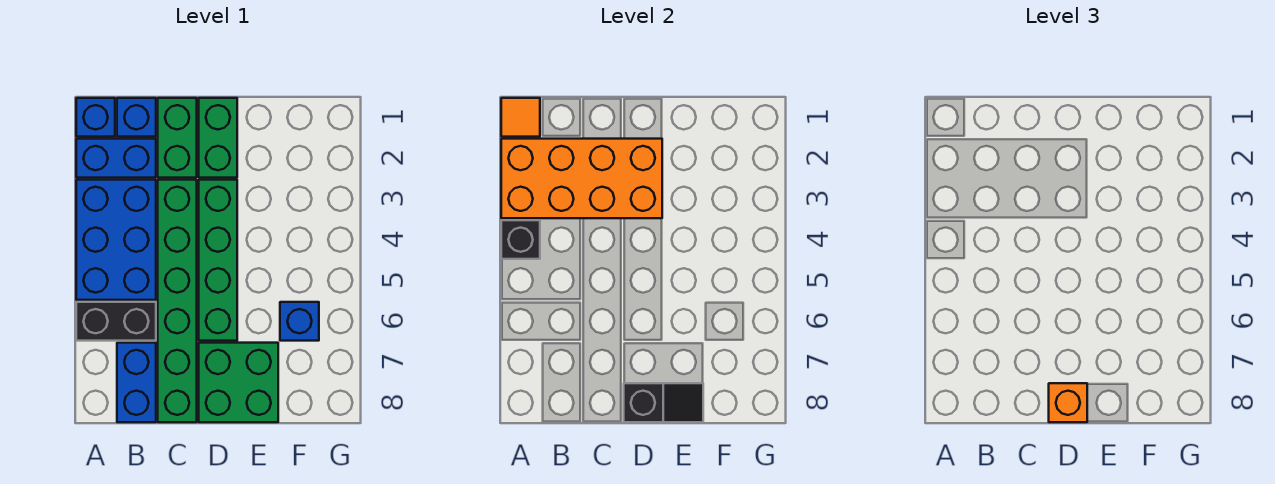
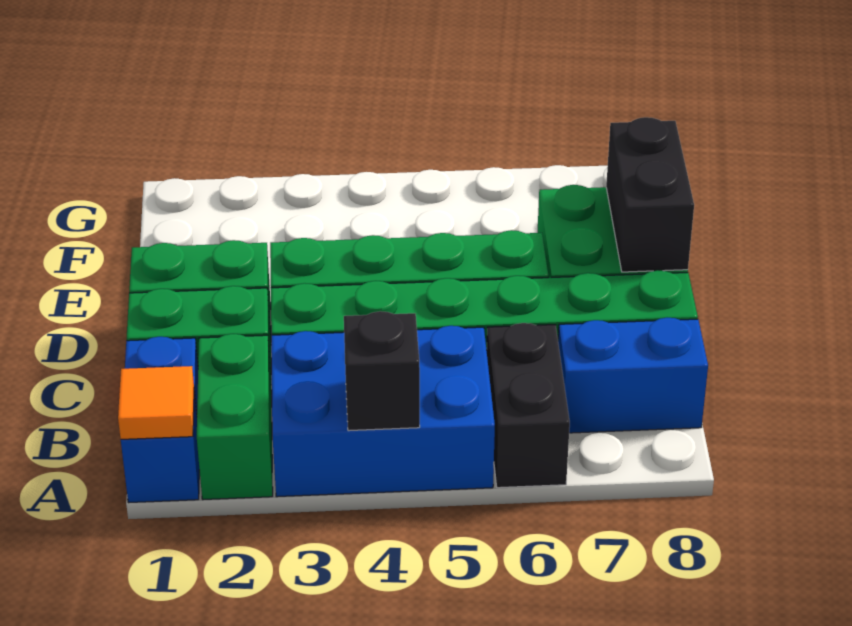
blue brick A2:B2 level 1 -> green brick A2:B2 level 1
orange brick A2:D3 level 2 -> none
black slope D8:E8 level 2 top D -> black brick D8:E8 level 2
orange brick D8 level 3 -> none
blue brick F6 level 1 -> none

